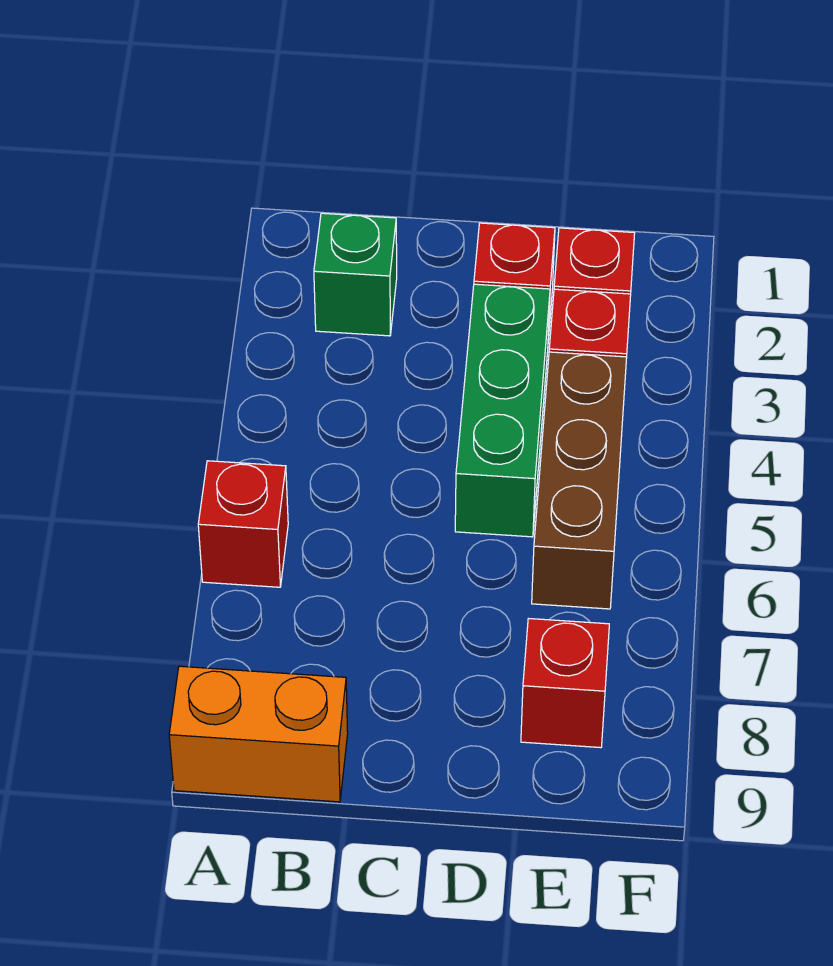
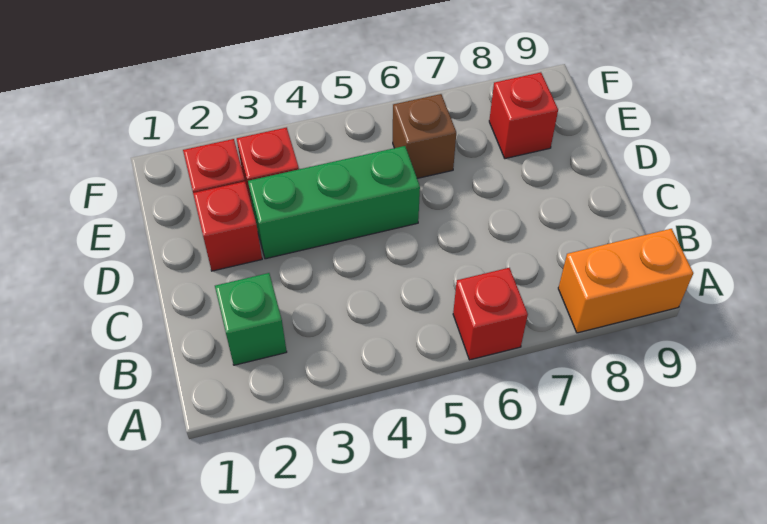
orange brick A9:B9 level 1 -> orange brick A8:A9 level 1
brown brick E4:E6 level 1 -> brown brick E6 level 1

